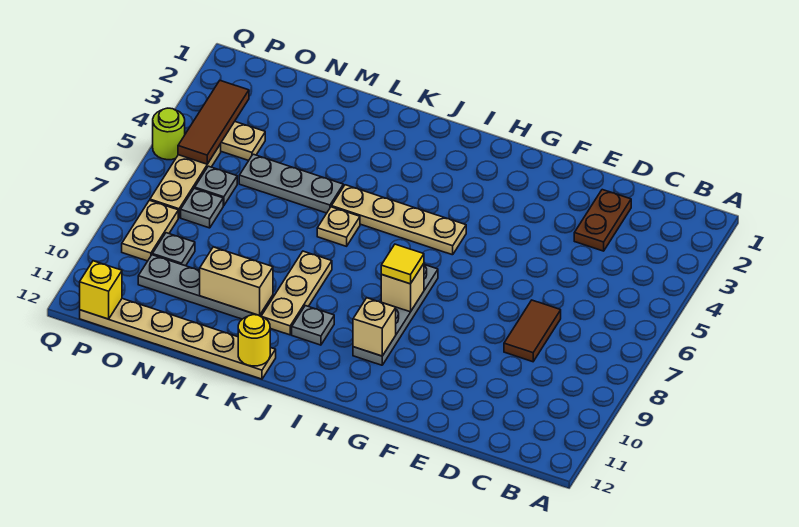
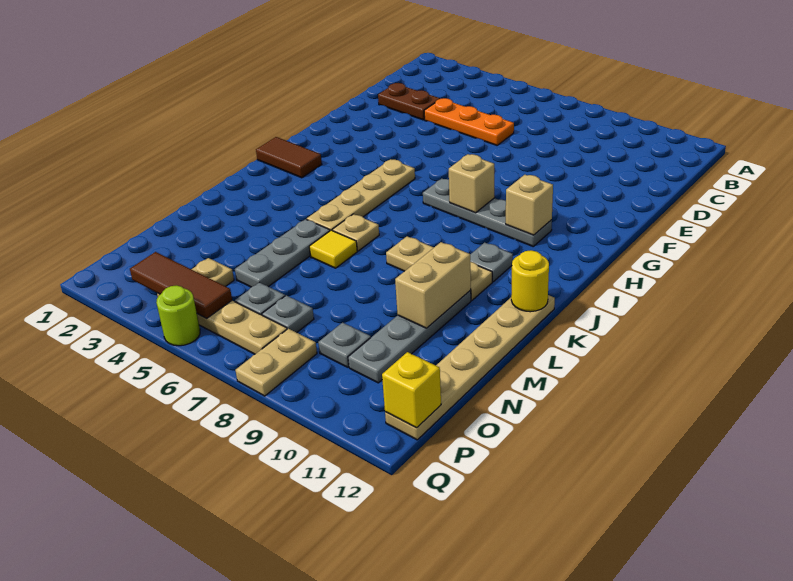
none -> orange plate D4:D6 level 1
brown tile D7:D8 level 1 -> brown tile I1:I2 level 1
yellow tile H8 level 3 -> yellow tile L6 level 1
tan plate P8:P9 level 1 -> tan plate P8:Q8 level 1

